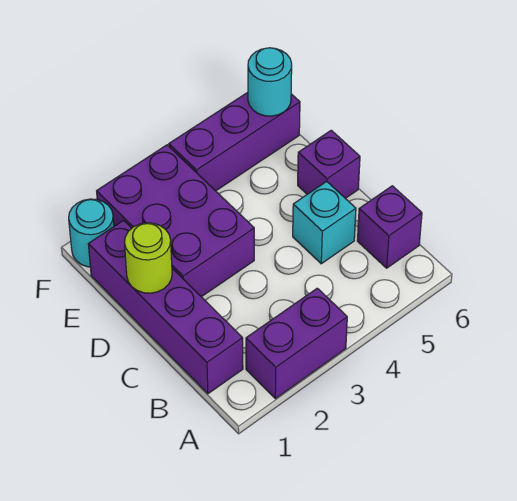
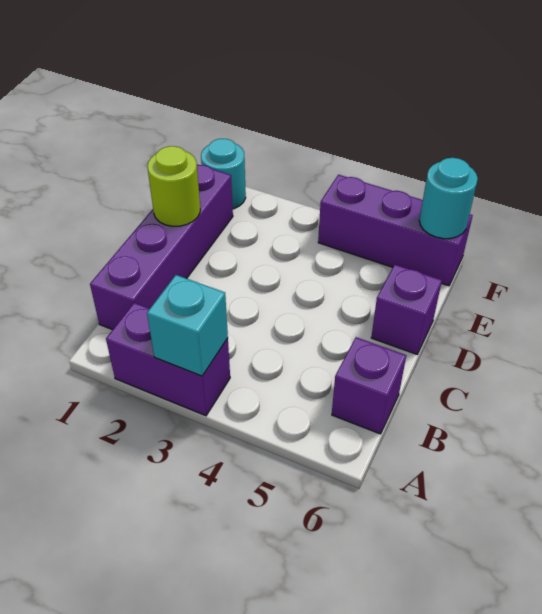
cyan brick C5 level 1 -> cyan brick A3 level 2
purple brick D2:F3 level 1 -> none

